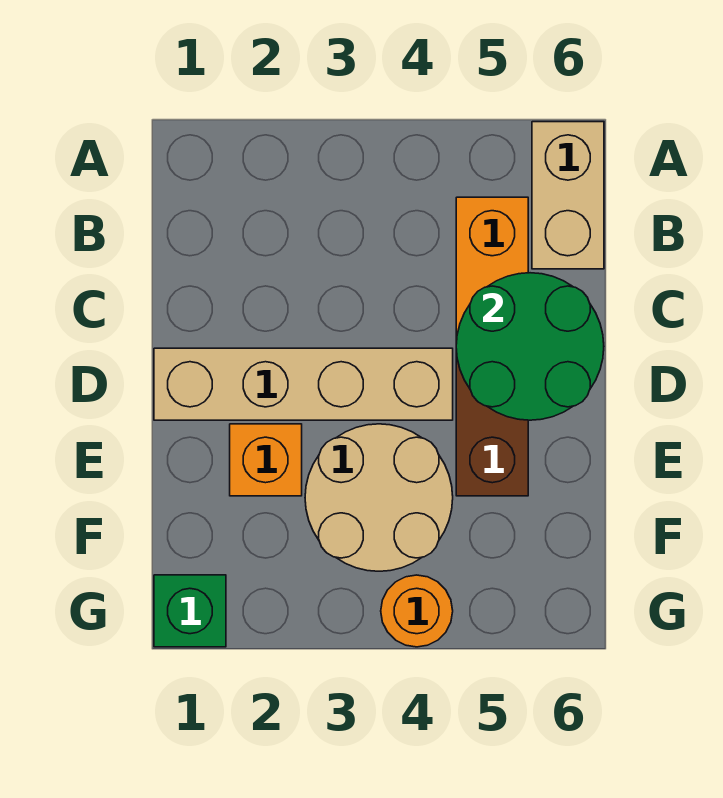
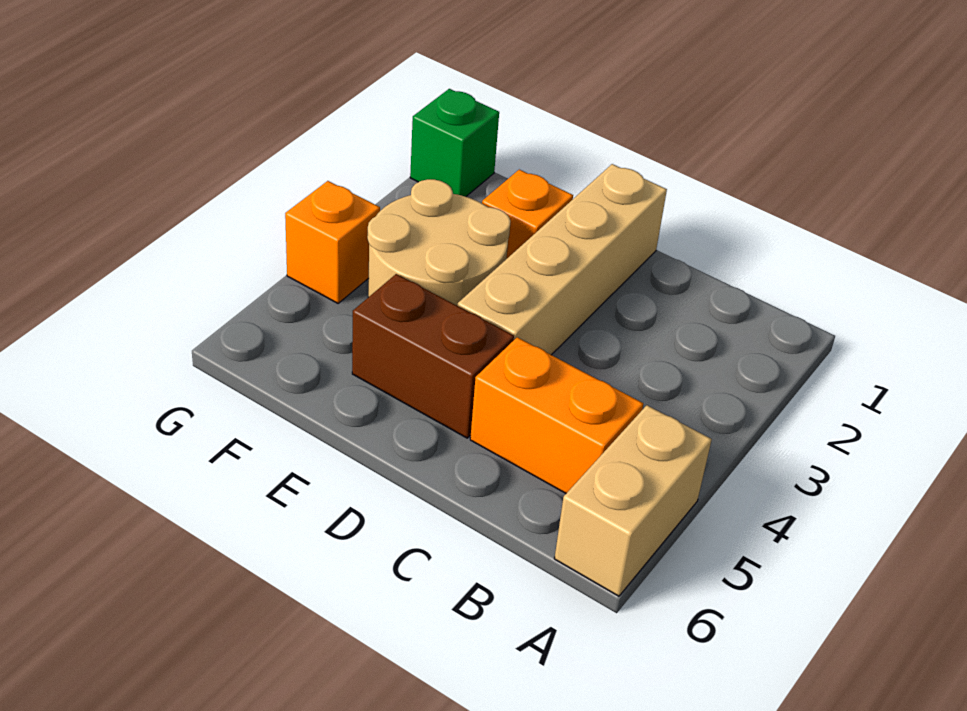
tan brick A6:B6 level 1 -> tan brick A5:A6 level 1
green round brick C5:D6 level 2 -> none
orange round brick G4 level 1 -> orange brick G4 level 1

